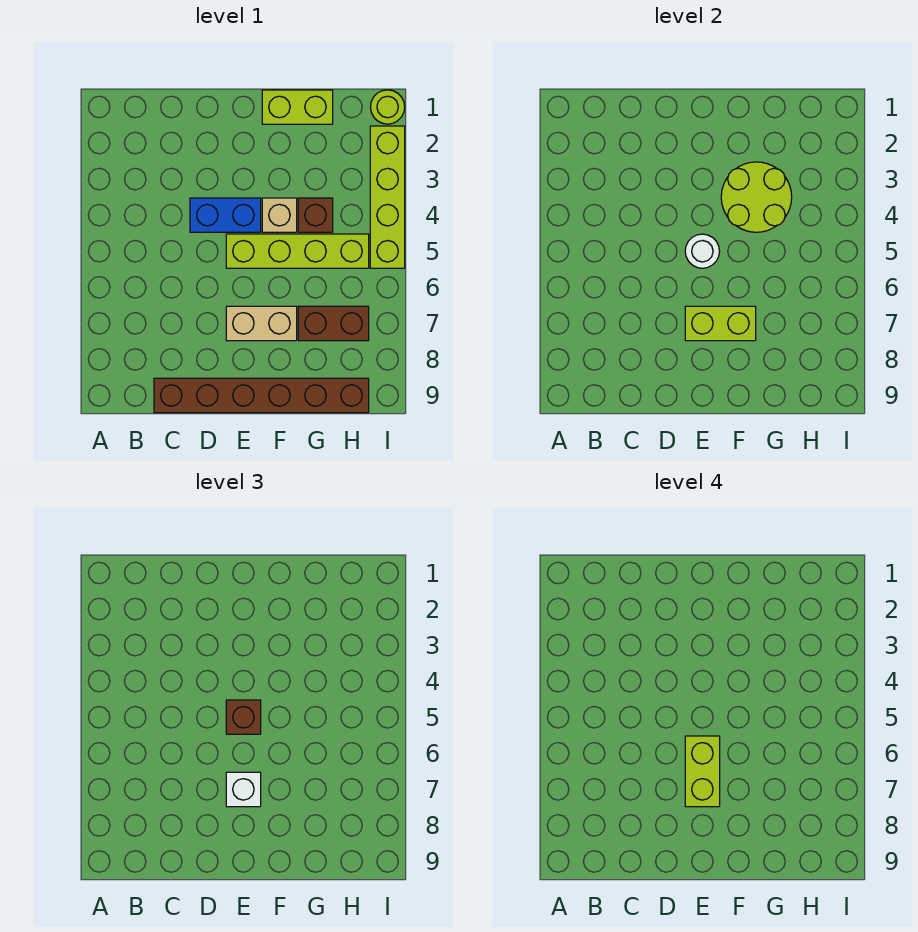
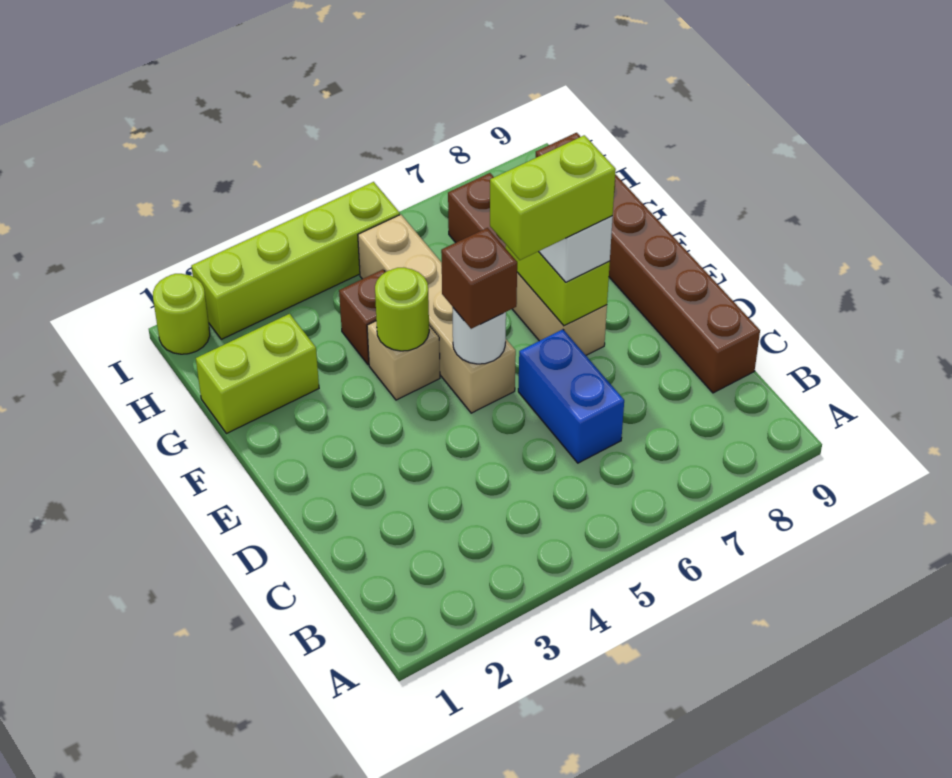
blue brick D4:E4 level 1 -> blue brick C6:D6 level 1
lime brick E5:H5 level 1 -> tan brick E5:H5 level 1
lime brick F1:G1 level 1 -> lime brick G1:G2 level 1
lime round brick F3:G4 level 2 -> lime round brick F4 level 2

